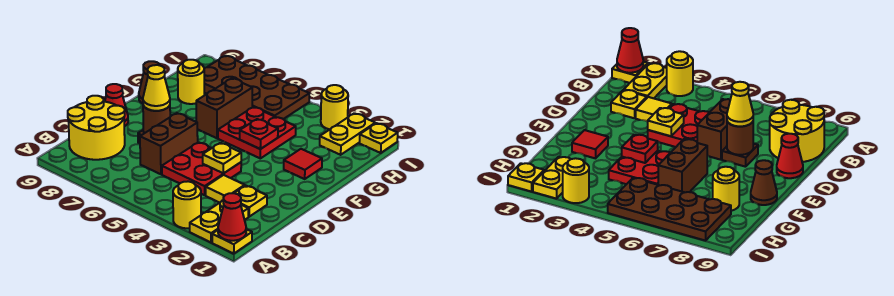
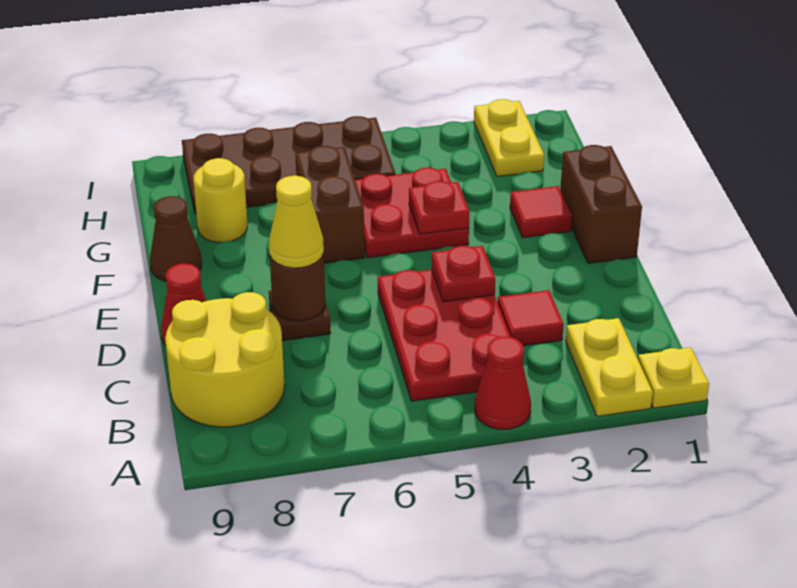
red cone A1 level 2 -> red cone A4 level 1
yellow round brick A3 level 1 -> none
yellow plate C2 level 1 -> none
yellow tile C3 level 1 -> red tile C3 level 1
red plate C4:D5 level 1 -> red plate B4:D5 level 1
brown brick C6:D6 level 1 -> brown brick E1:F1 level 1
yellow plate D4 level 2 -> red plate D4 level 2
yellow plate I1 level 1 -> none
yellow round brick I3 level 1 -> none

